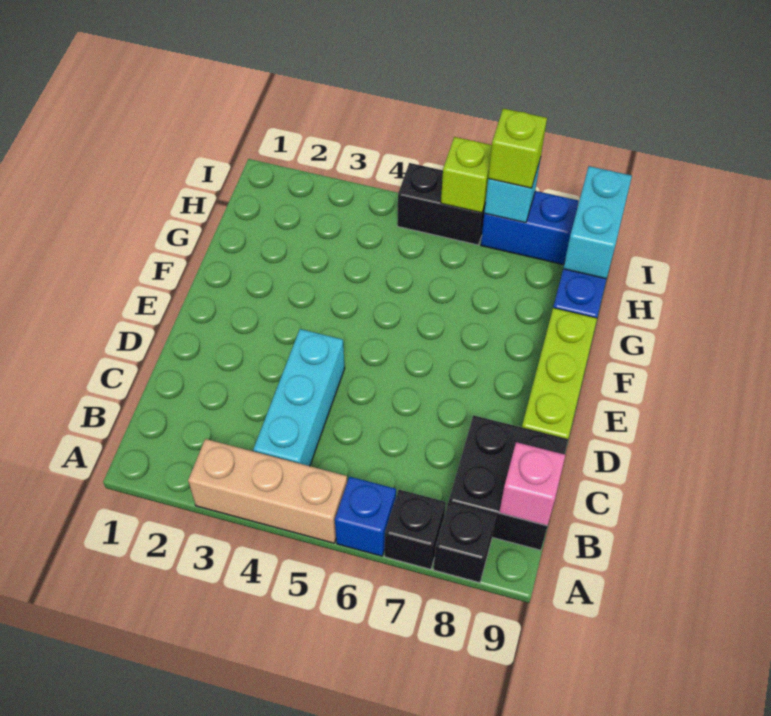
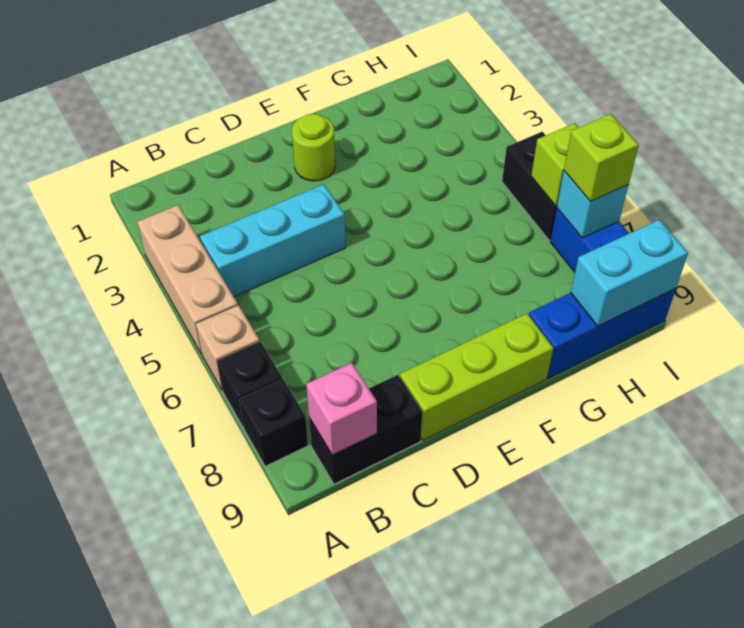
blue brick A6 level 1 -> tan brick A6 level 1
black brick B8:C9 level 1 -> black brick B9:C9 level 1
none -> lime round brick E2 level 1

